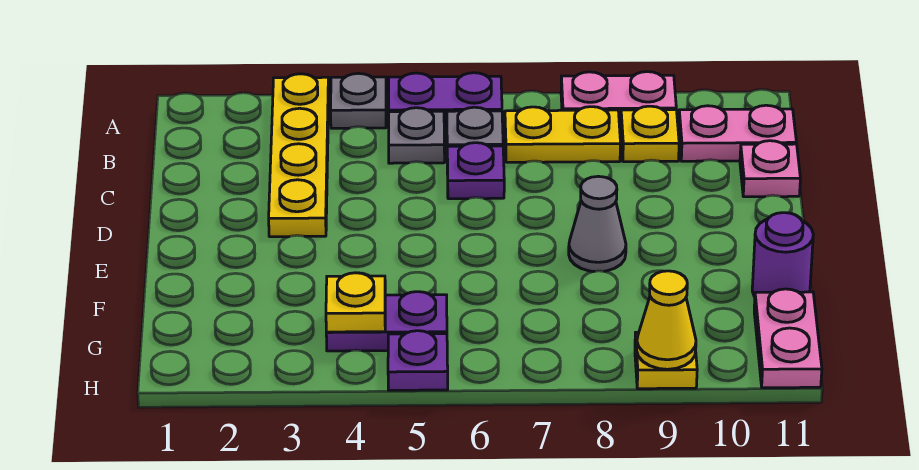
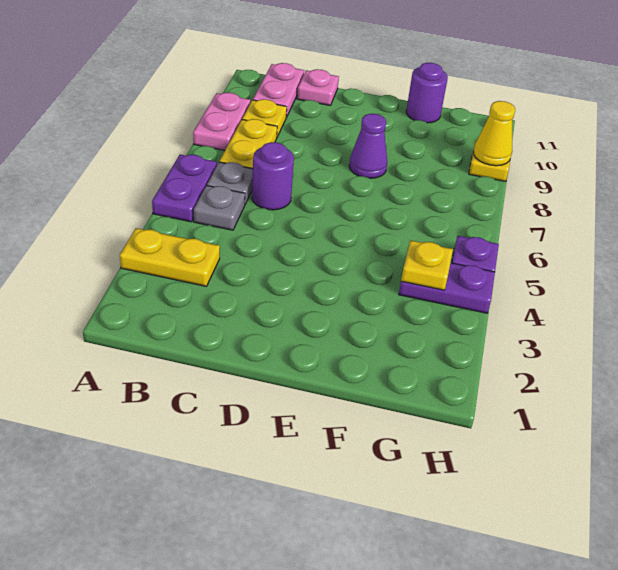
yellow plate A3:D3 level 1 -> yellow plate A3:B3 level 1
grey plate A4 level 1 -> none
purple plate C6 level 1 -> purple round brick C6 level 1
grey cone E8 level 1 -> purple cone E8 level 1
purple plate G4:G5 level 1 -> purple plate G4:H4 level 1
pink plate G11:H11 level 1 -> none

